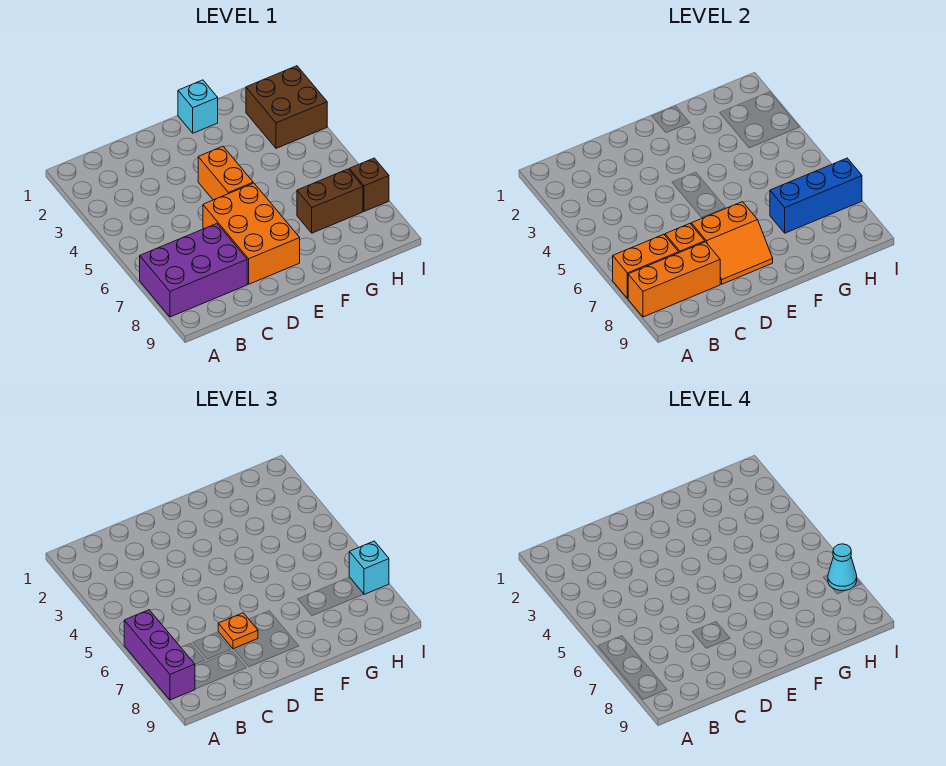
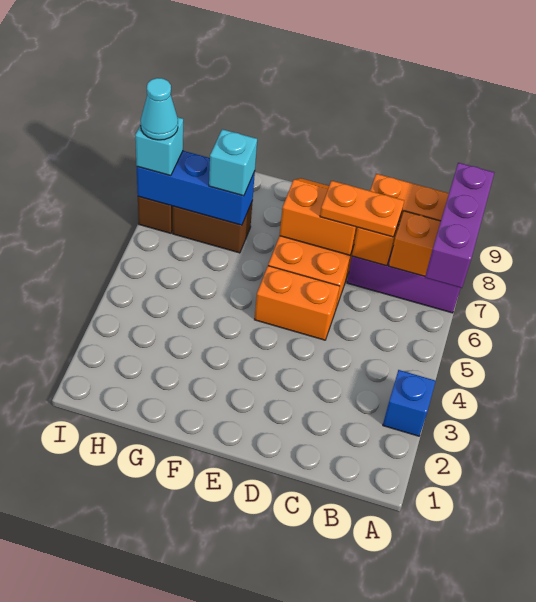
none -> blue brick A3 level 1
orange plate D7 level 3 -> orange plate C7:D7 level 3
orange brick E4:E5 level 1 -> orange brick D5:E5 level 1
cyan brick F1 level 1 -> cyan brick G7 level 3
brown brick H2:I3 level 1 -> none

